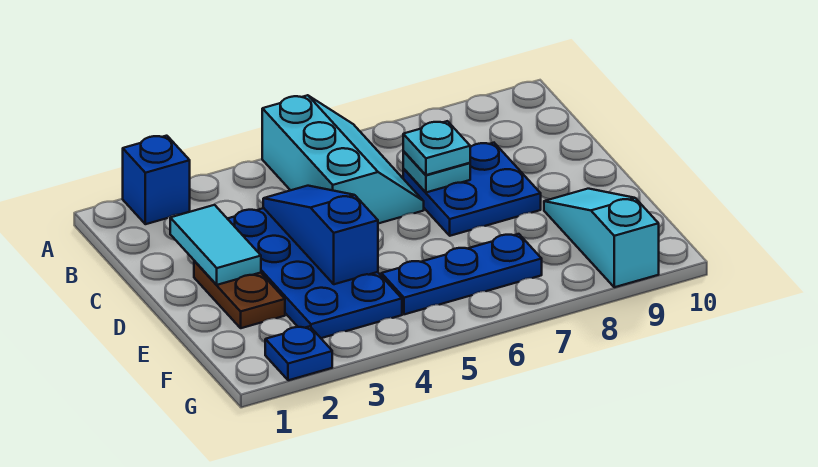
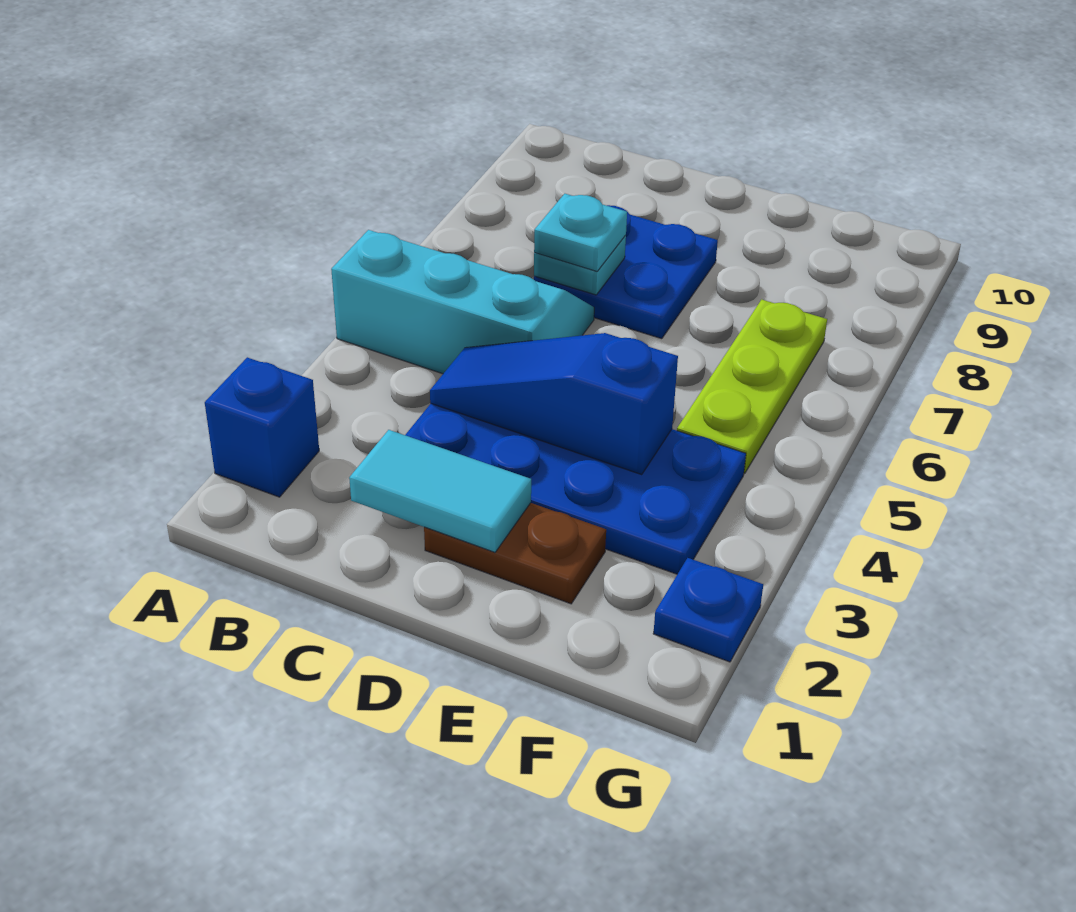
cyan slope E9:G9 level 1 top G -> none
blue plate F5:F7 level 1 -> lime plate F5:F7 level 1

